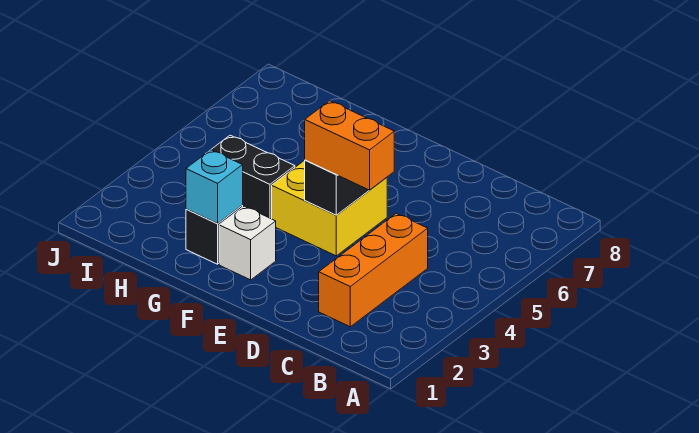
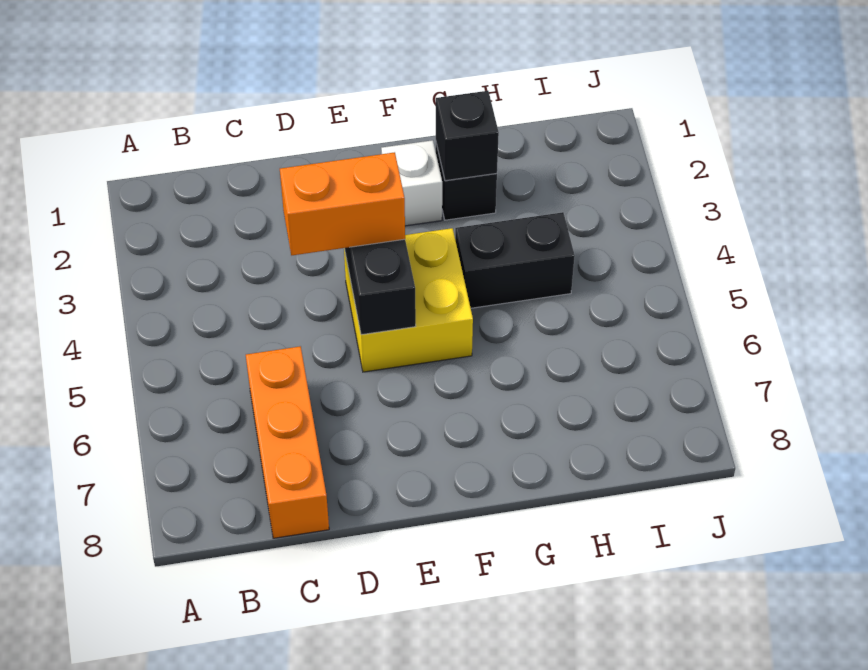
orange brick C2:C4 level 1 -> orange brick C6:C8 level 1
cyan brick G2 level 2 -> black brick G2 level 2

